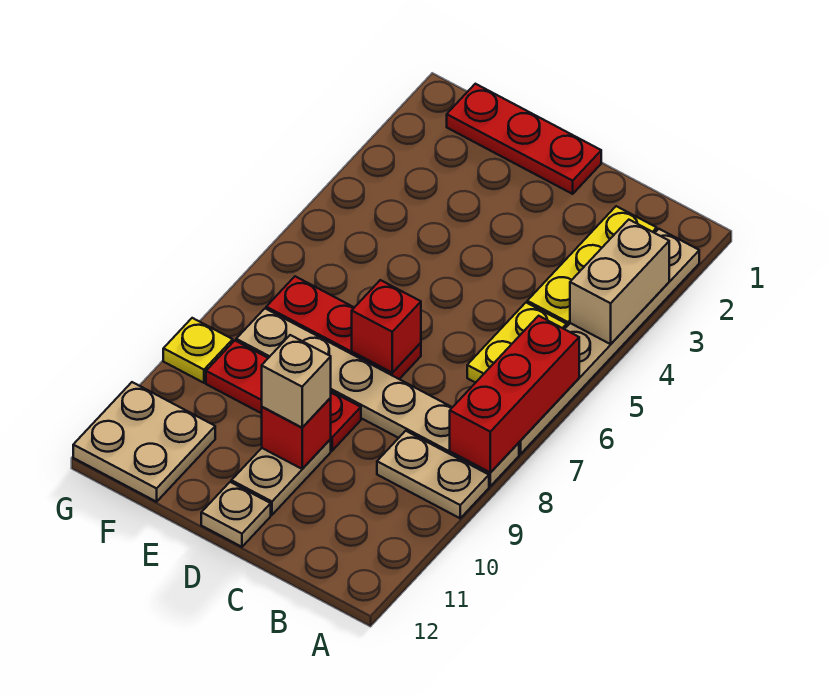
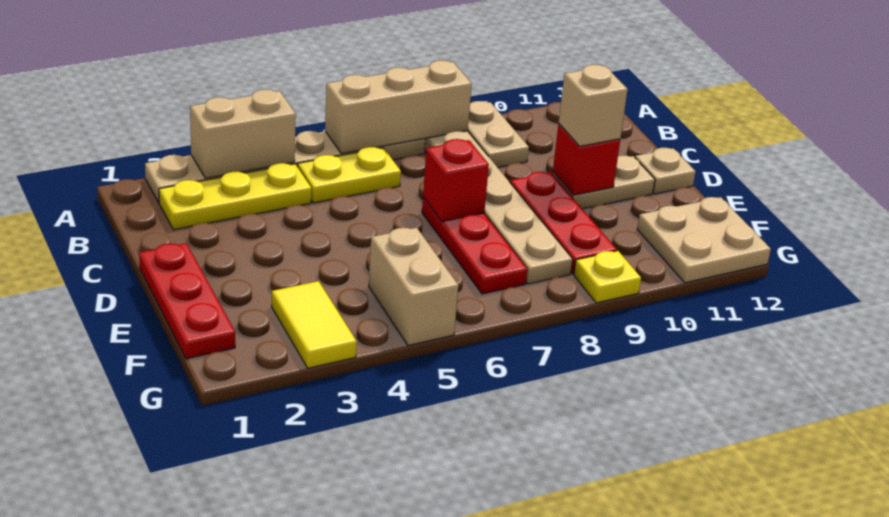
red brick A6:A8 level 2 -> tan brick A6:A8 level 2
none -> yellow tile F3:G3 level 1
none -> tan brick F5:G5 level 1

